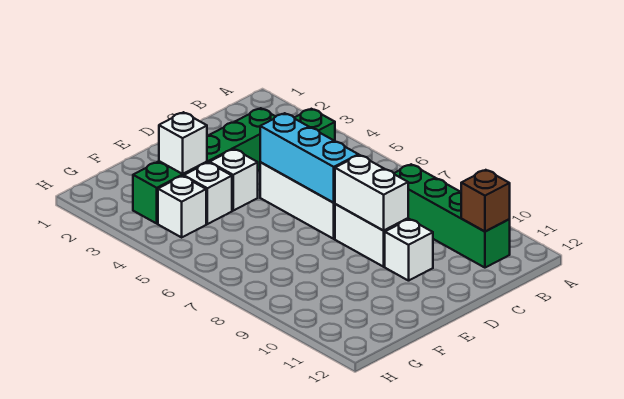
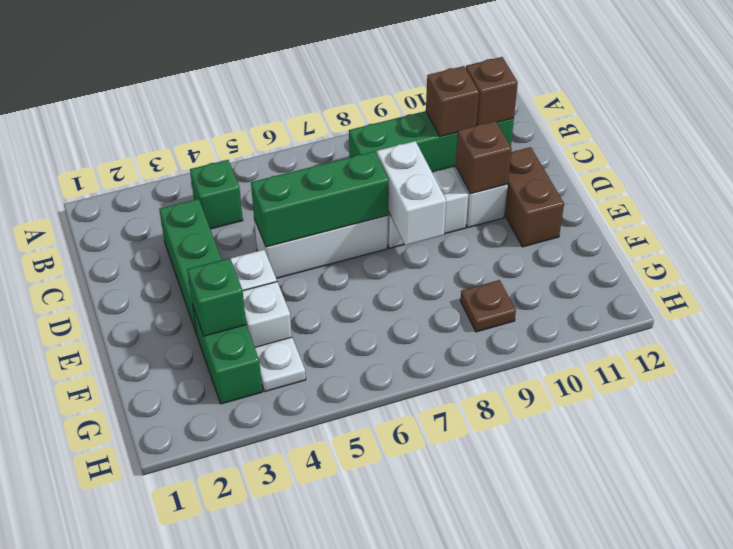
none -> brown brick B10 level 2
cyan brick D5:D7 level 2 -> green brick D5:D7 level 2
white brick D8:D9 level 2 -> white brick D8:E8 level 2
none -> brown brick D10 level 2
none -> brown brick D11:E11 level 1
white brick F3 level 2 -> green brick F3 level 2
white brick G4 level 1 -> white plate G4 level 1
none -> brown plate G9 level 1

